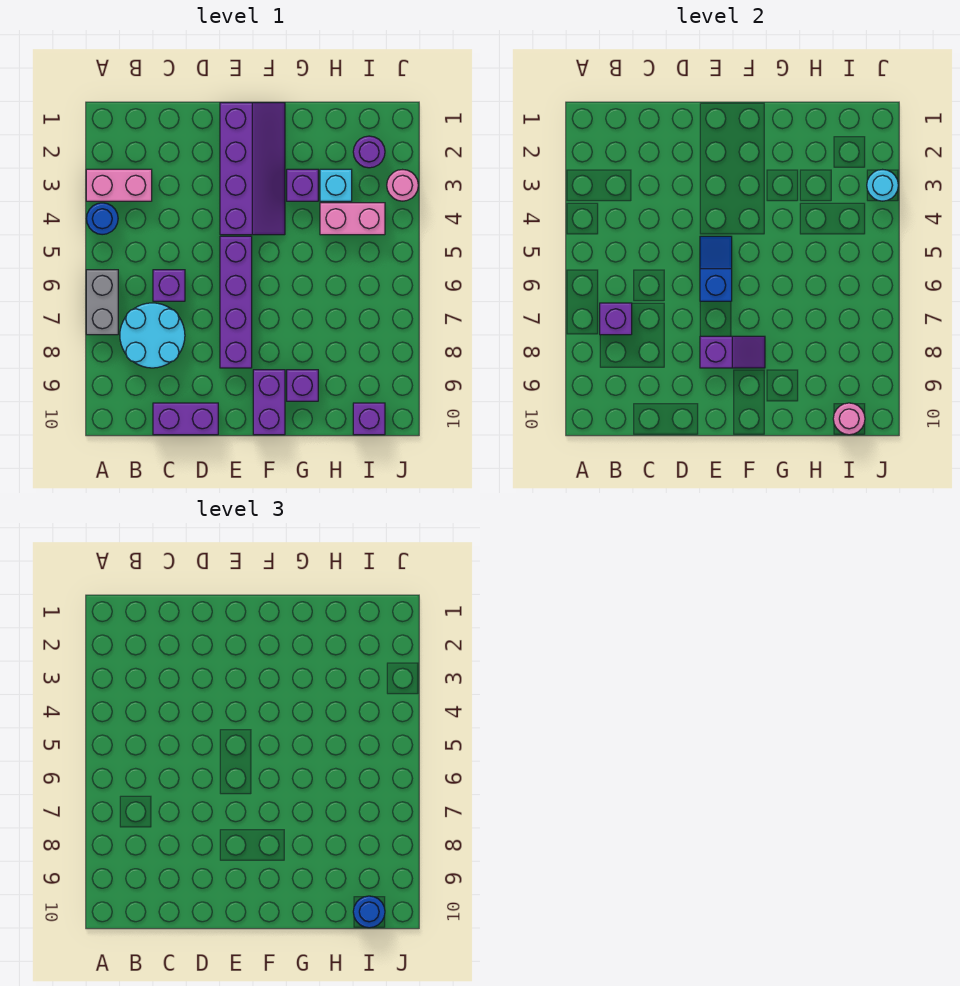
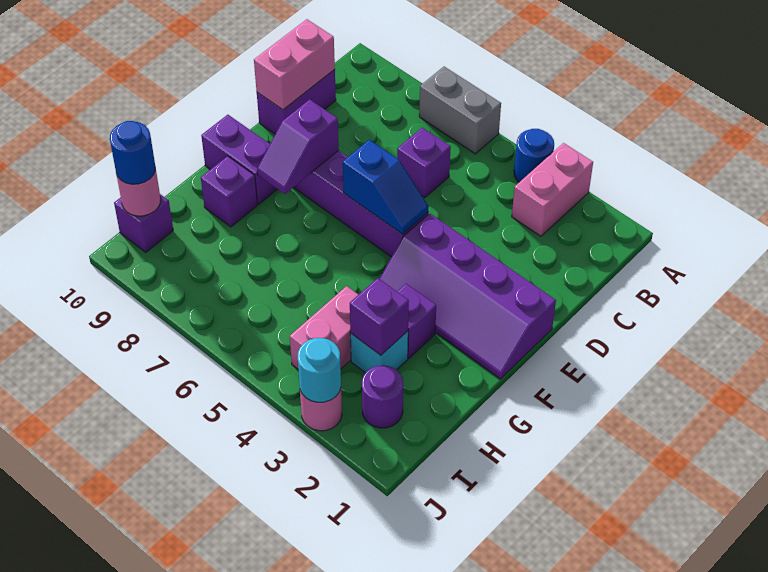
cyan round brick B7:C8 level 1 -> none
purple brick B7 level 2 -> purple brick H3 level 2
none -> pink brick C10:D10 level 2

